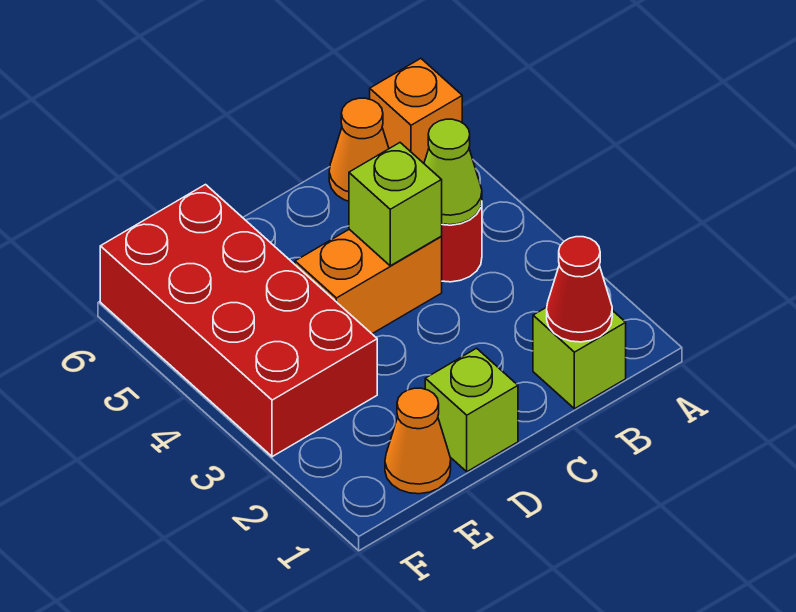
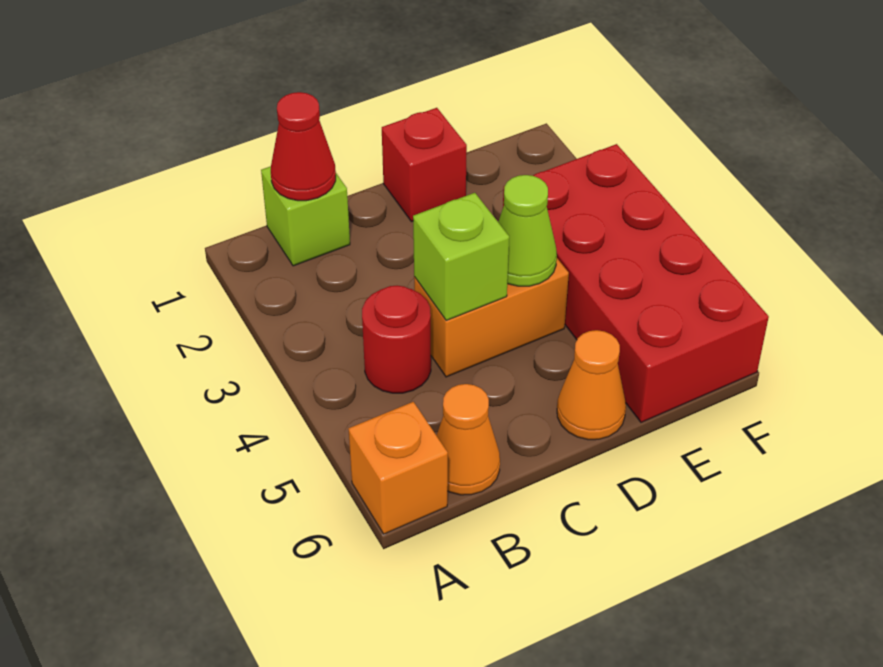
lime cone B4 level 2 -> lime cone D4 level 2
lime brick D1 level 1 -> red brick D1 level 1
orange cone E1 level 1 -> orange cone D6 level 1

